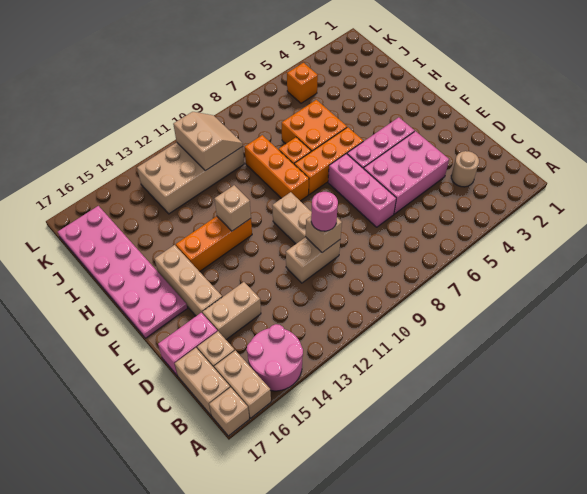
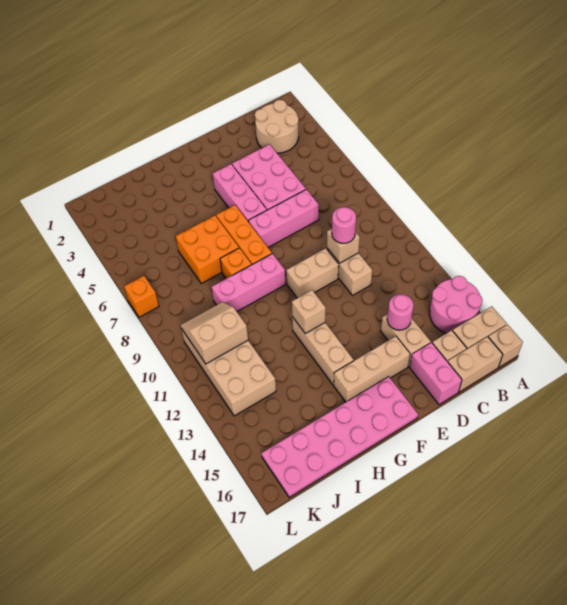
tan round brick C3 level 1 -> tan round brick B2:C3 level 1
none -> pink round brick D14 level 2
orange brick G9:I9 level 1 -> pink brick G9:I9 level 1
orange brick G12:G14 level 1 -> tan brick G12:G14 level 1
orange brick K5 level 1 -> orange brick L7 level 1

